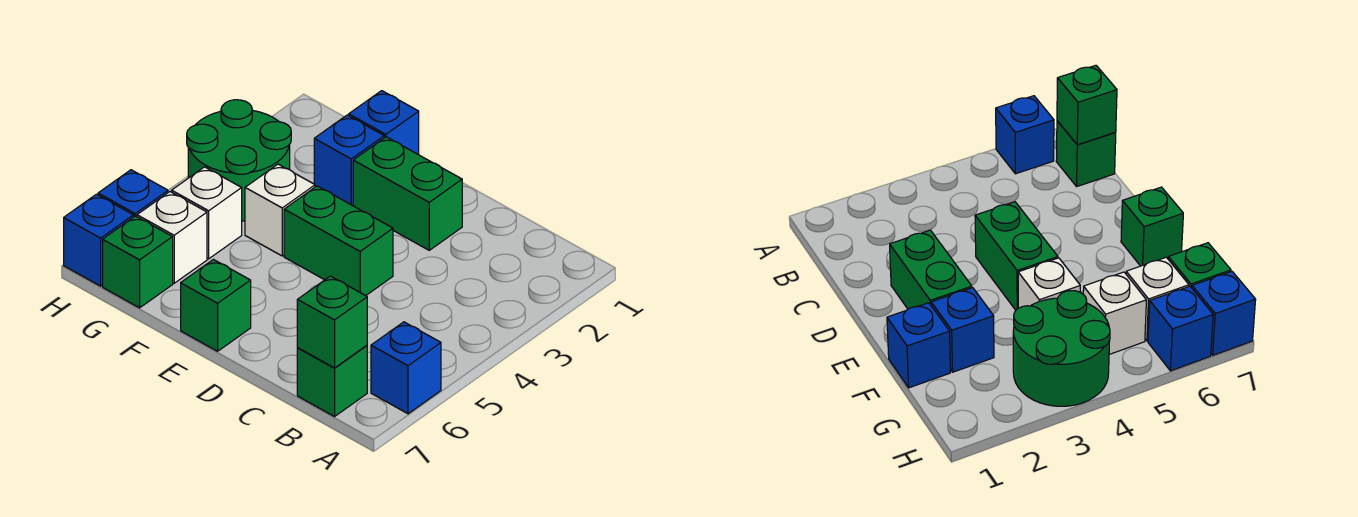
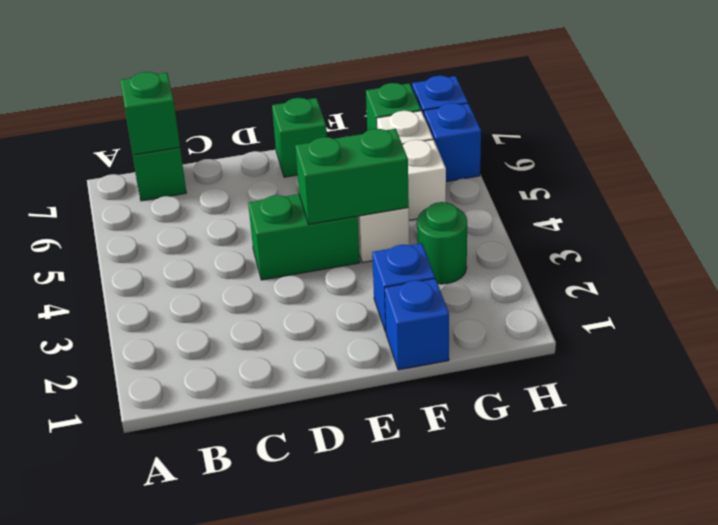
blue brick A6 level 1 -> none
green brick D2:E2 level 1 -> green brick E4:F4 level 2
green round brick G3:H4 level 1 -> green round brick G3 level 1

